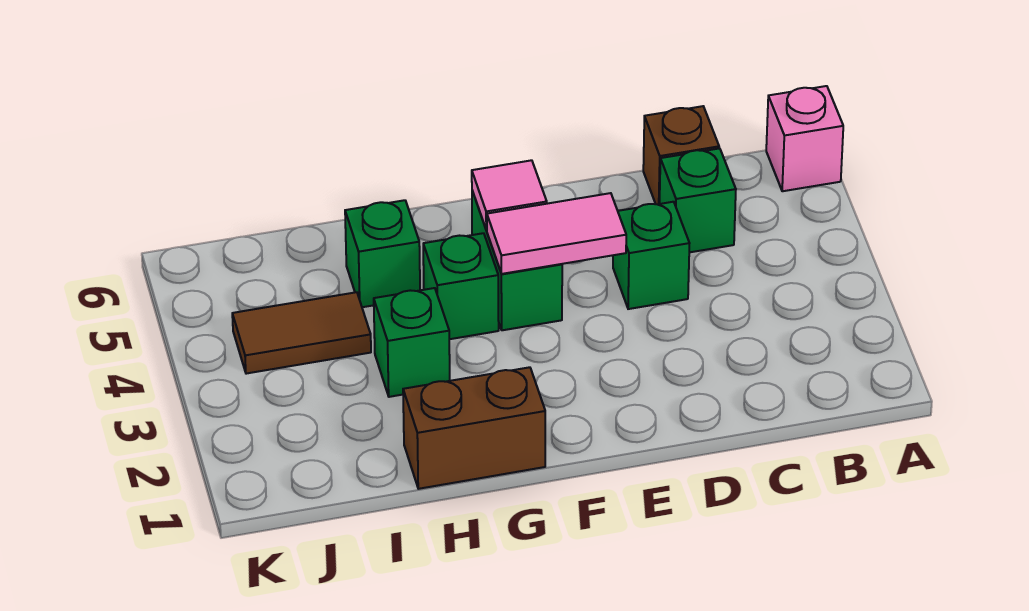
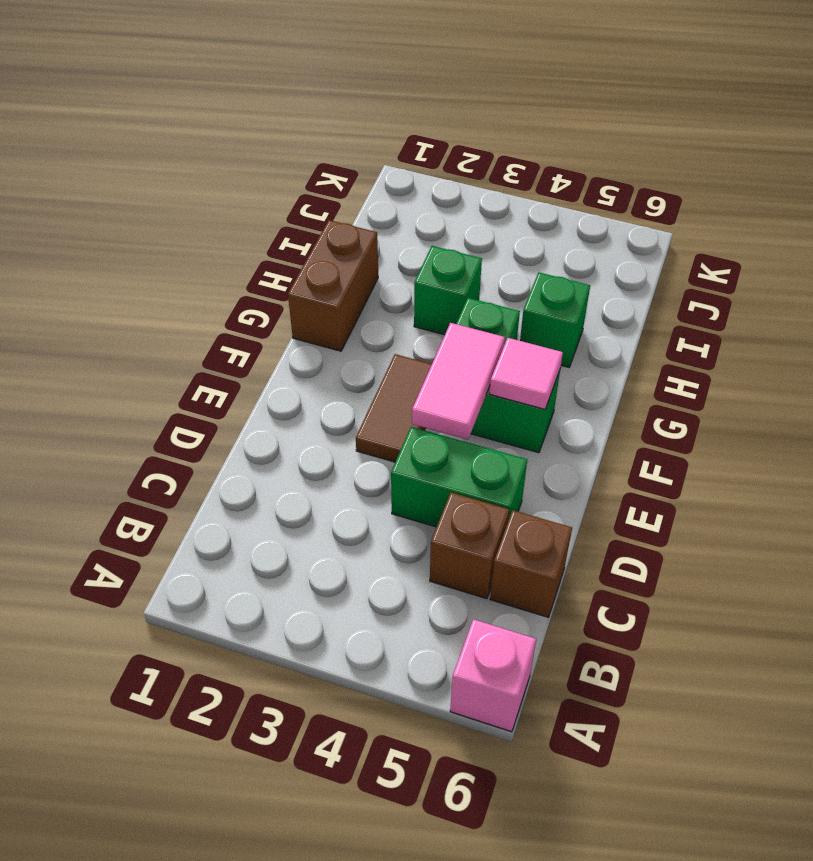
green brick C5 level 1 -> brown brick C5 level 1
green brick D4 level 1 -> green brick D4:D5 level 1
brown tile I4:J4 level 1 -> brown tile E3:F3 level 1

